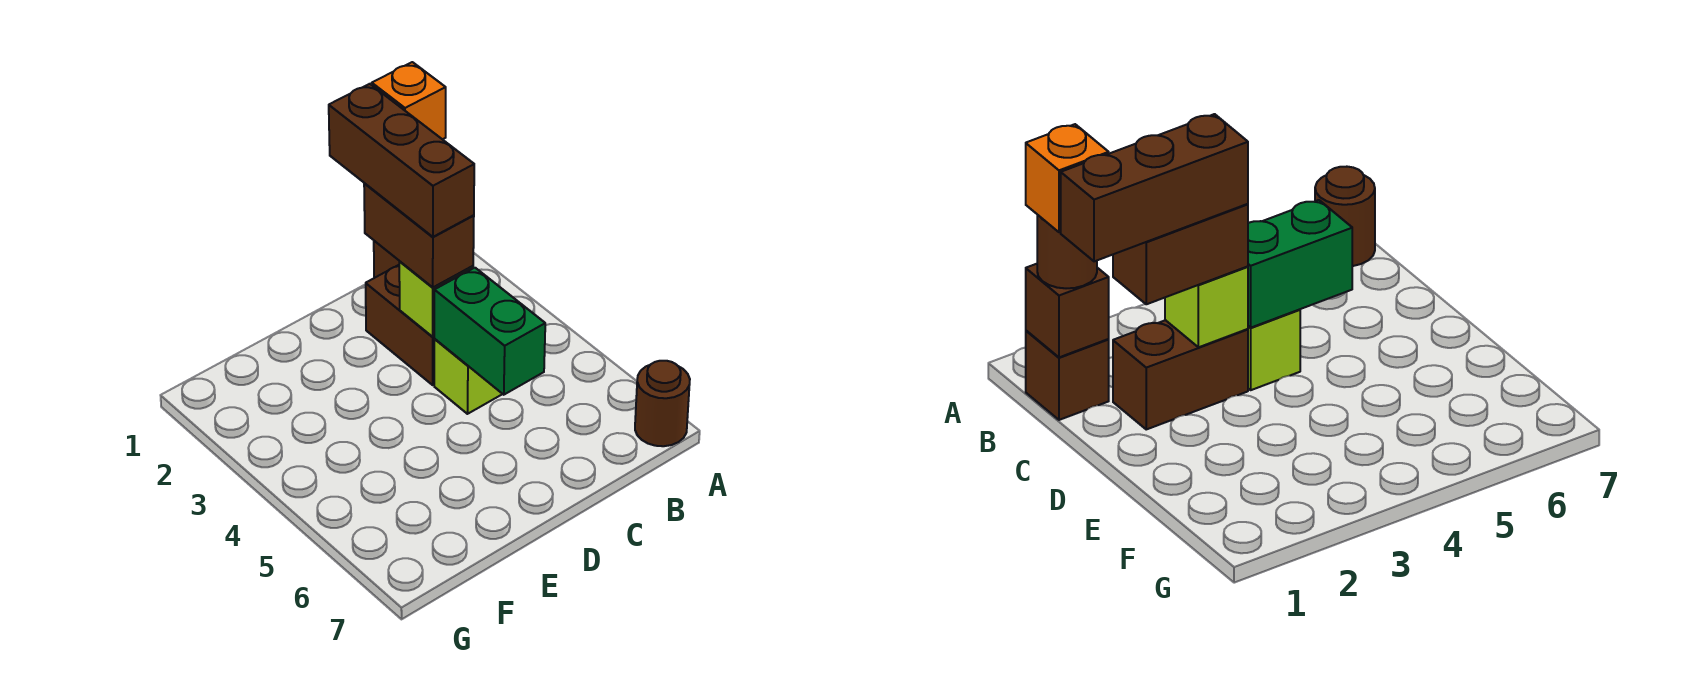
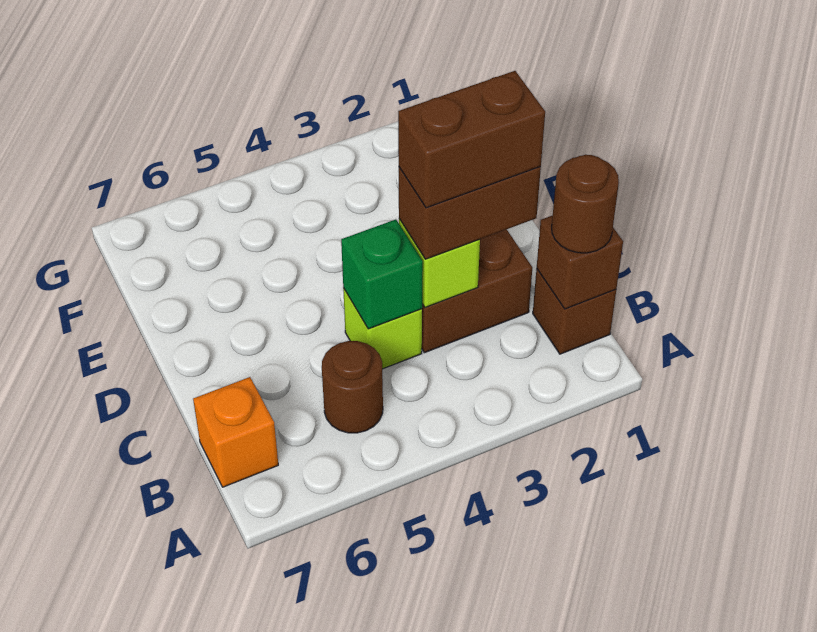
brown round brick A7 level 1 -> brown round brick B5 level 1
orange brick B1 level 4 -> orange brick B7 level 1
brown brick C1:C3 level 4 -> brown brick C2:C3 level 4
green brick C4:C5 level 2 -> green brick C4 level 2

